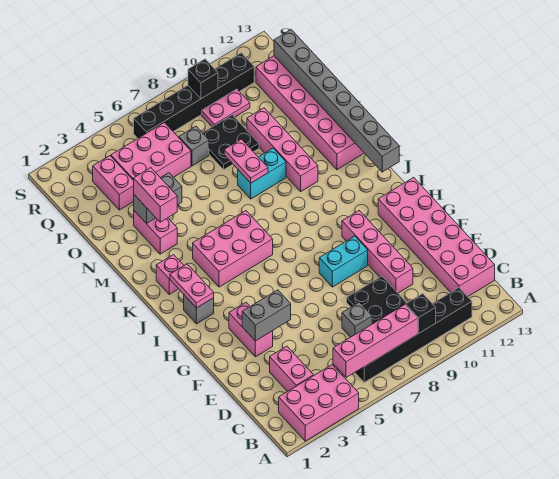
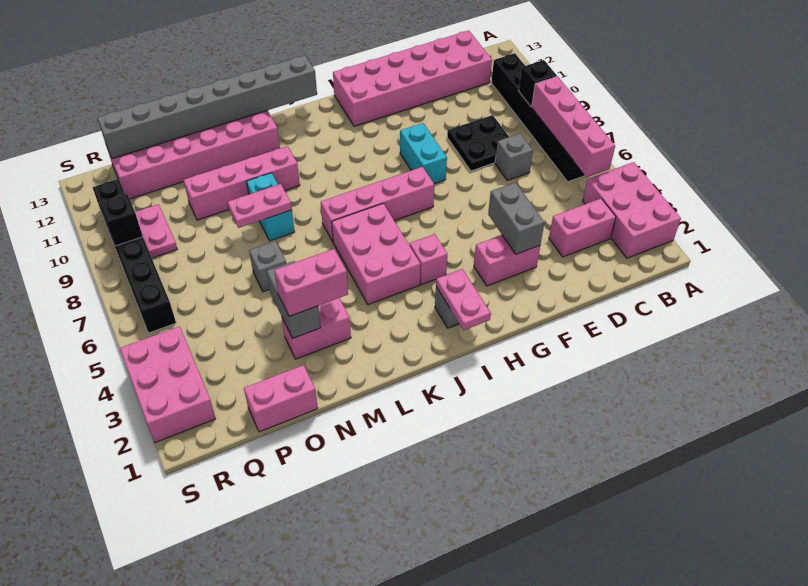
pink brick E10:H10 level 1 -> pink brick H7:K7 level 1
pink plate I2:J2 level 2 -> pink plate I1:I2 level 2
pink brick K2 level 1 -> pink brick I4 level 1
black plate O8:P9 level 1 -> none
pink brick P3:Q3 level 1 -> pink brick O1:P1 level 1
pink brick P4:Q6 level 1 -> pink brick R2:S4 level 1
grey brick P7 level 1 -> grey brick N6 level 1

